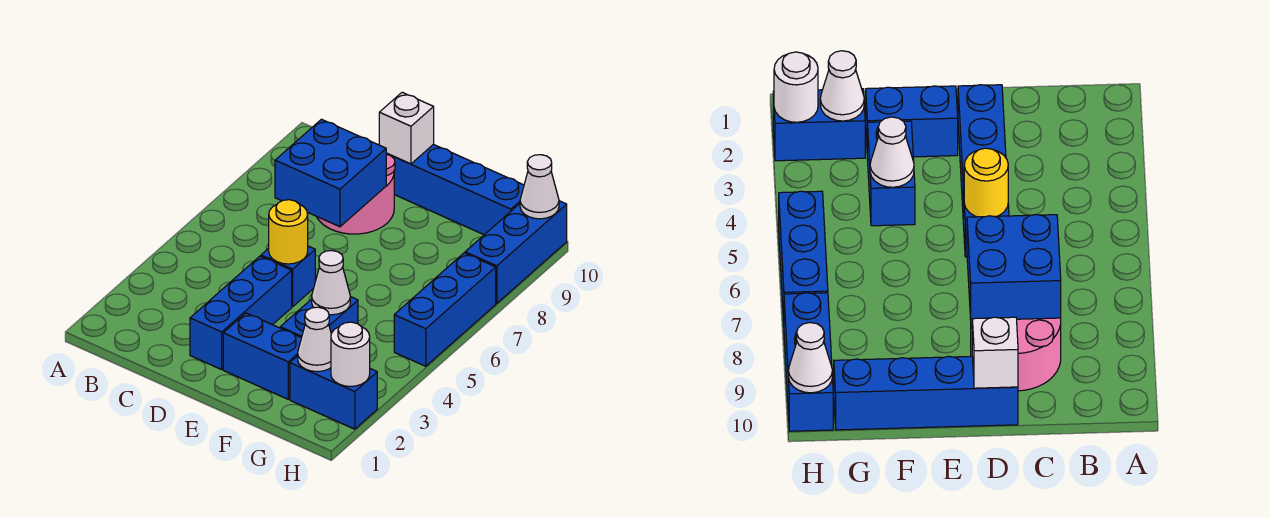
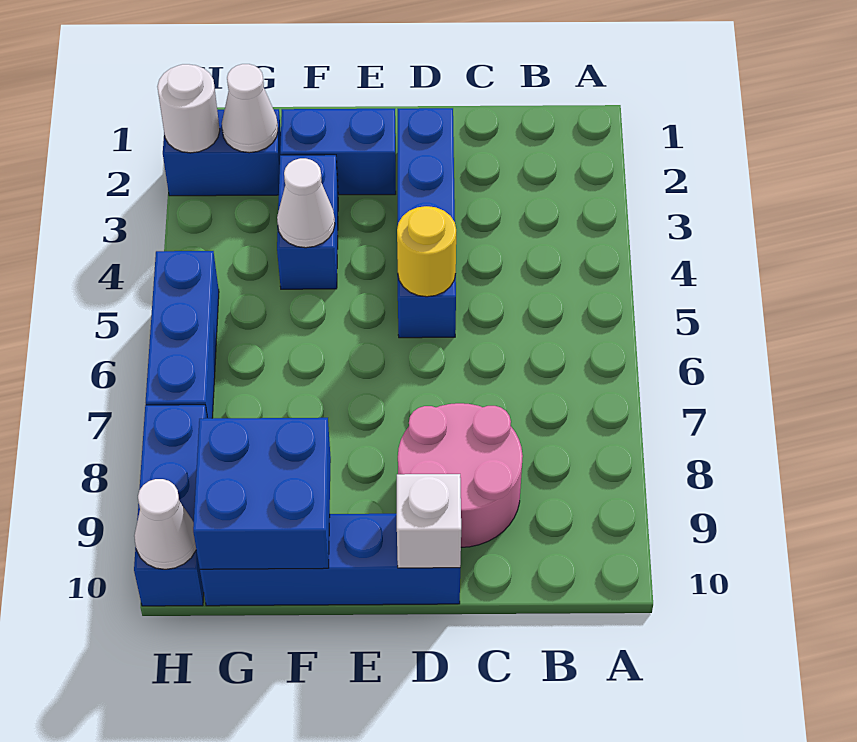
blue brick C7:D8 level 2 -> blue brick F9:G10 level 2

